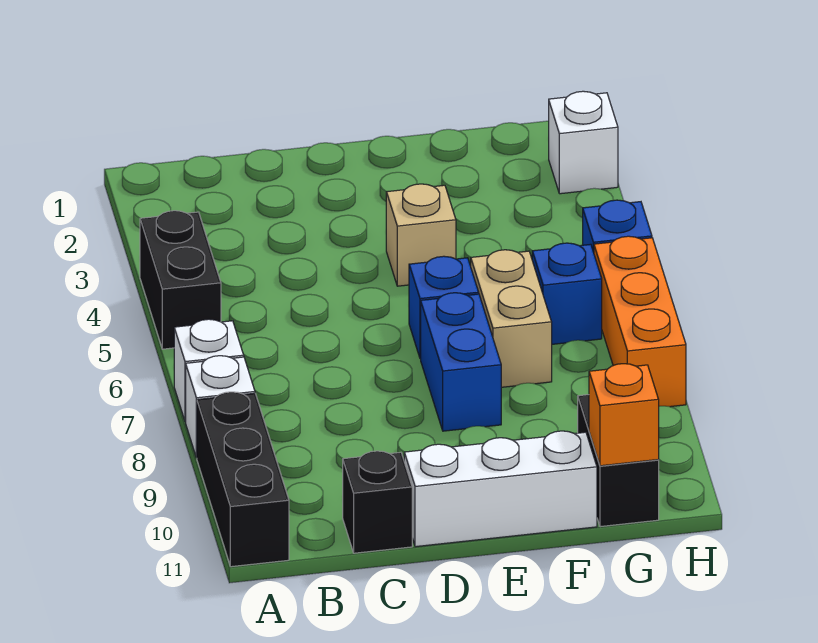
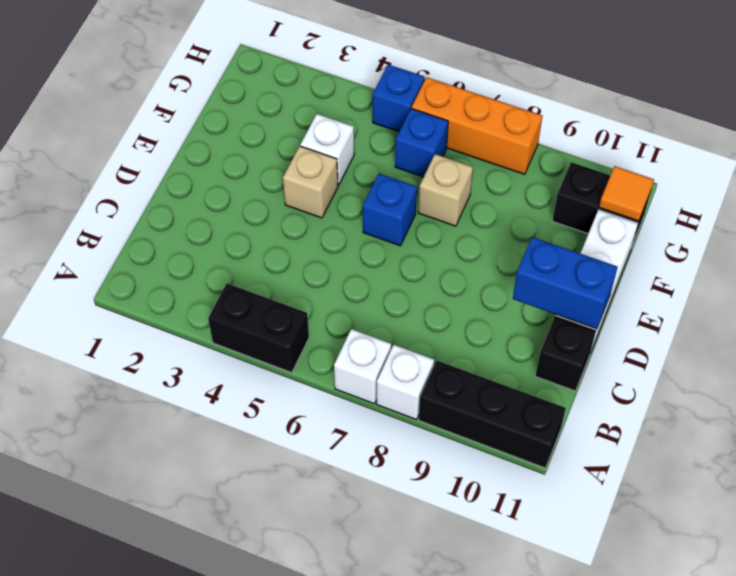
blue brick E7:E8 level 1 -> blue brick D10:D11 level 2
tan brick F6:F7 level 1 -> tan brick F7 level 1
orange brick G11 level 2 -> orange tile G11 level 2
white brick H2 level 1 -> white brick F4 level 1

